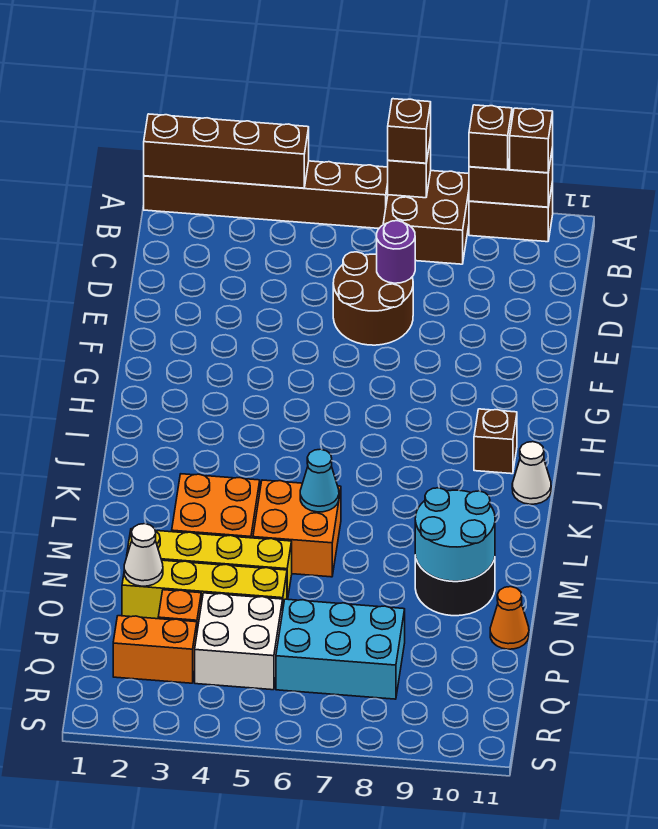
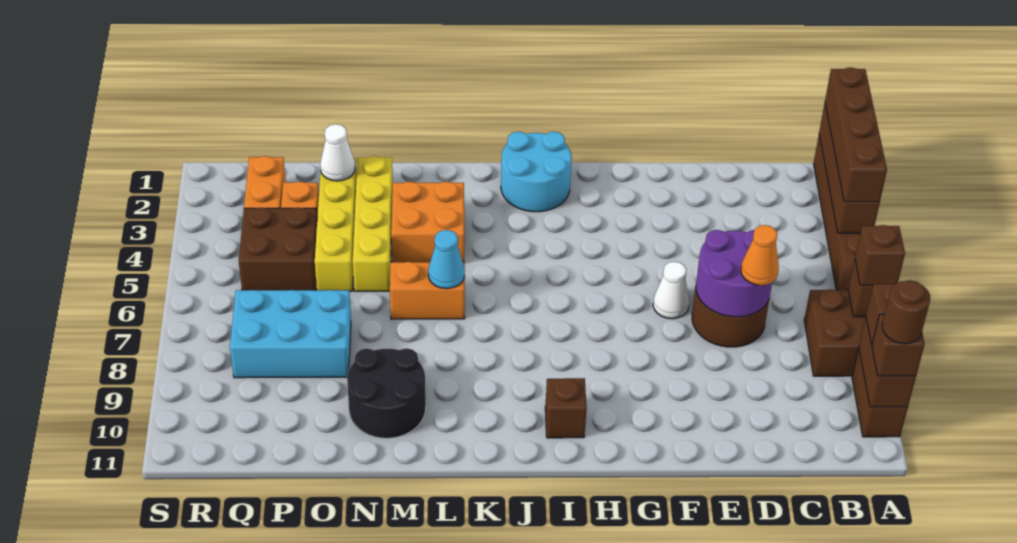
none -> brown brick A1:A4 level 3
none -> brown round brick A10 level 4
purple round brick D7 level 2 -> purple round brick D6:E7 level 2
white cone J11 level 1 -> white cone F6 level 1
orange brick L5:M6 level 1 -> orange brick L6:M6 level 1
cyan round brick M9:N10 level 2 -> cyan round brick I1:J2 level 1
orange cone O11 level 1 -> orange cone D7 level 3
white brick P4:Q5 level 1 -> brown brick P4:Q5 level 1
cyan brick P6:Q8 level 1 -> cyan brick O7:Q8 level 1

